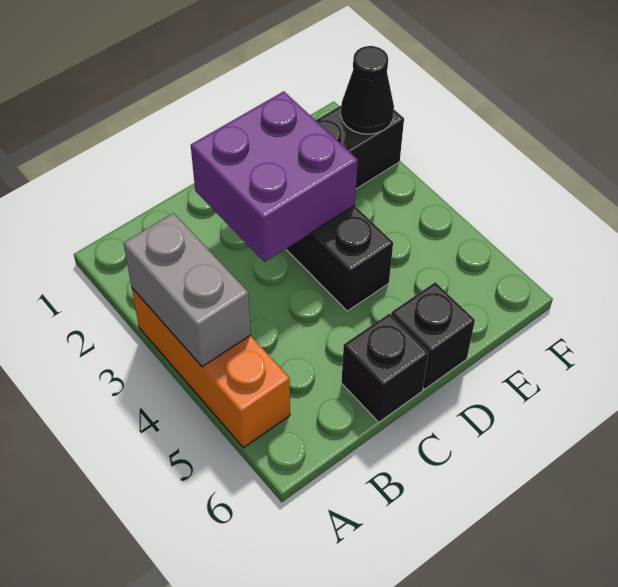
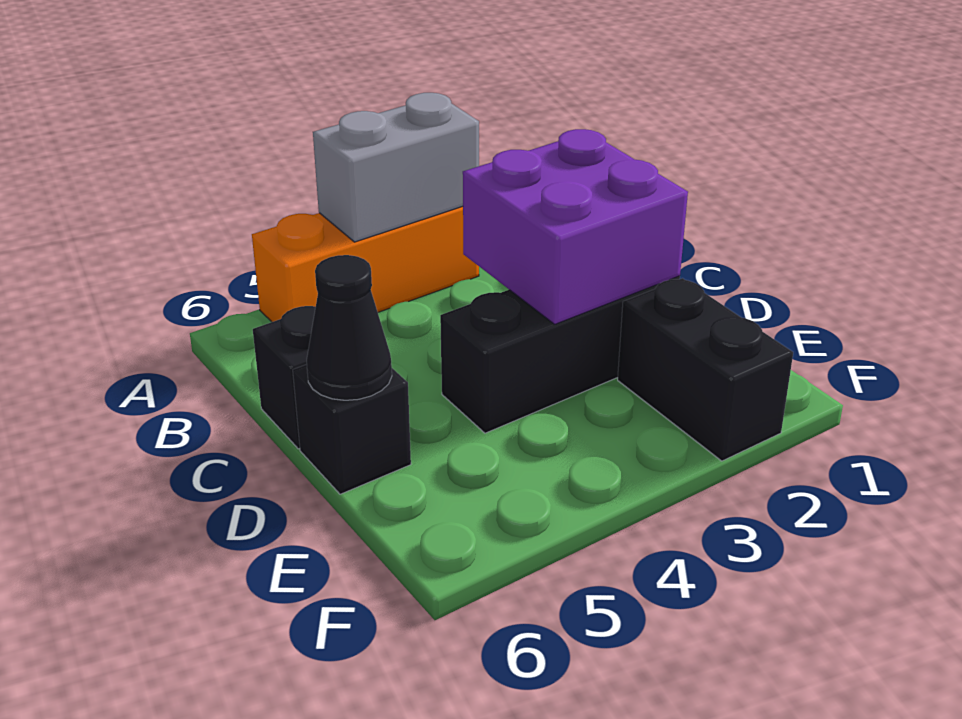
black cone F2 level 2 -> black cone D6 level 2

